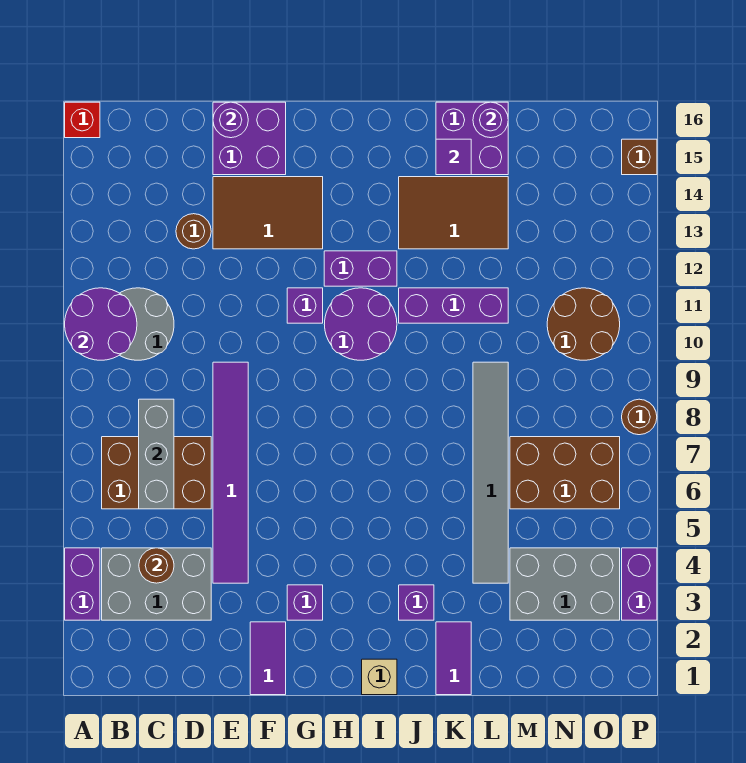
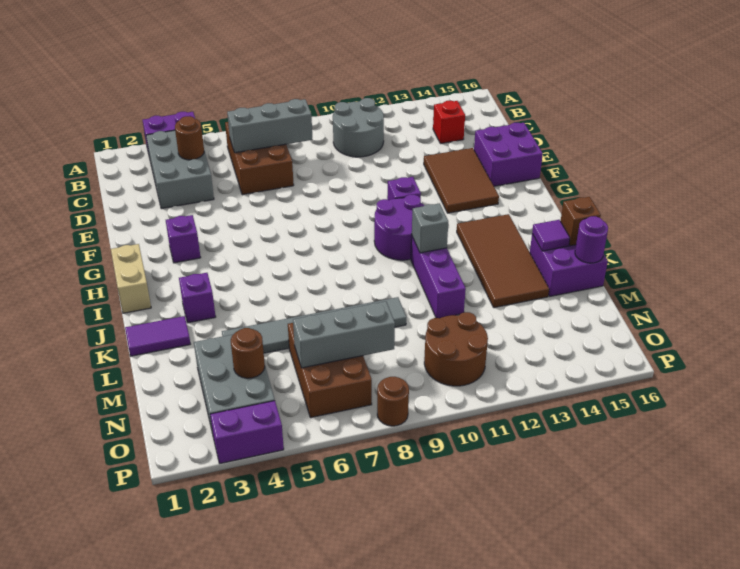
purple round brick A10:B11 level 2 -> none
red brick A16 level 1 -> red brick C14 level 1
brown round brick D13 level 1 -> brown round brick N4 level 2
purple tile E4:E9 level 1 -> none
purple round brick E16 level 2 -> none
purple tile F1:F2 level 1 -> none
purple brick H12:I12 level 1 -> none
tan brick I1 level 1 -> tan brick H1:I1 level 1
none -> grey brick J11 level 2
brown tile J13:L14 level 1 -> brown tile I13:L14 level 1
none -> grey brick N6:N8 level 2
brown brick P15 level 1 -> brown brick K16 level 2

